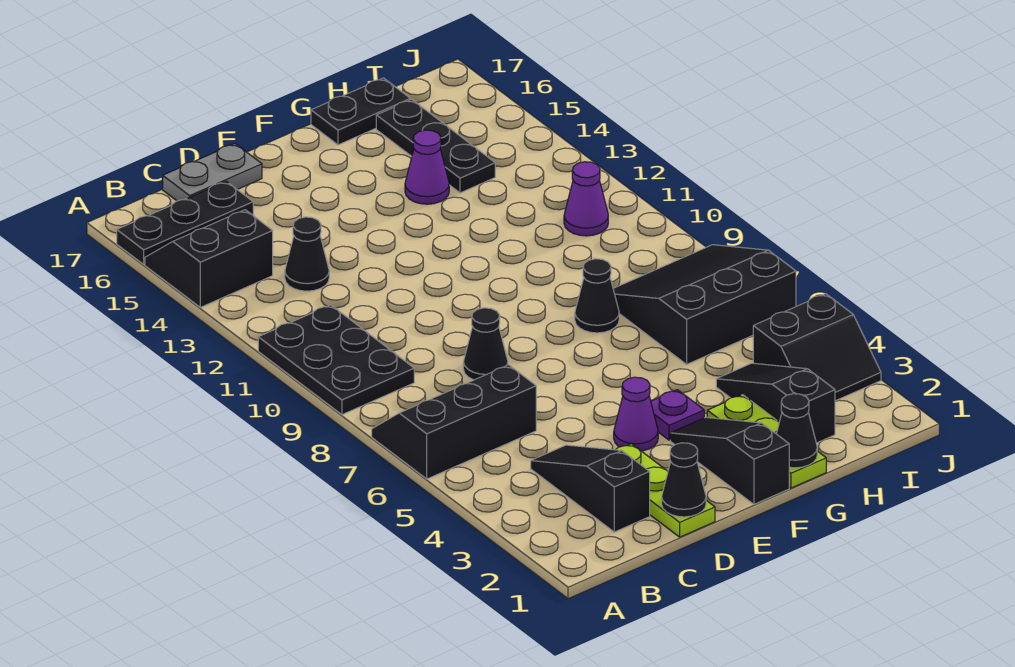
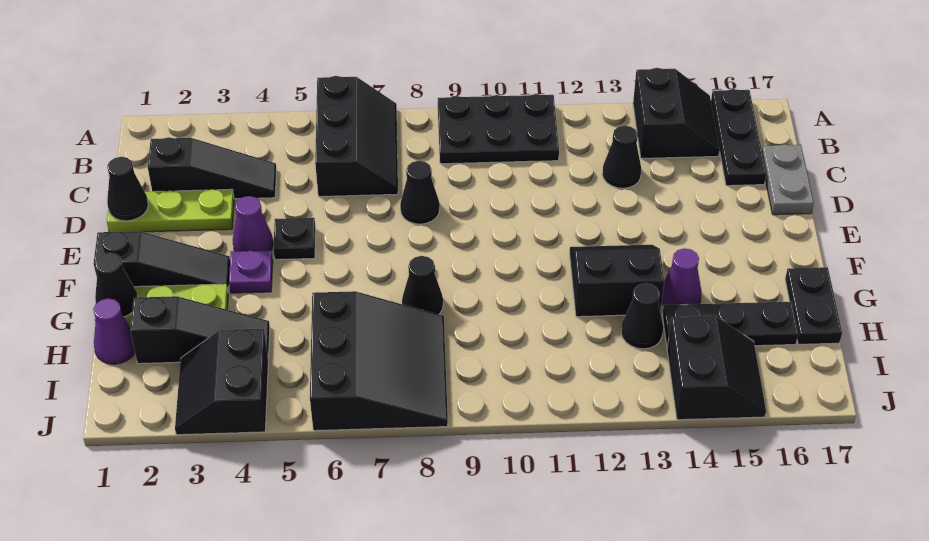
none -> black plate E5 level 1
none -> black slope F12:G13 level 1 top G
none -> black cone H13 level 1
purple cone I11 level 1 -> purple cone H1 level 1
none -> black slope I14:J15 level 1 top 14

